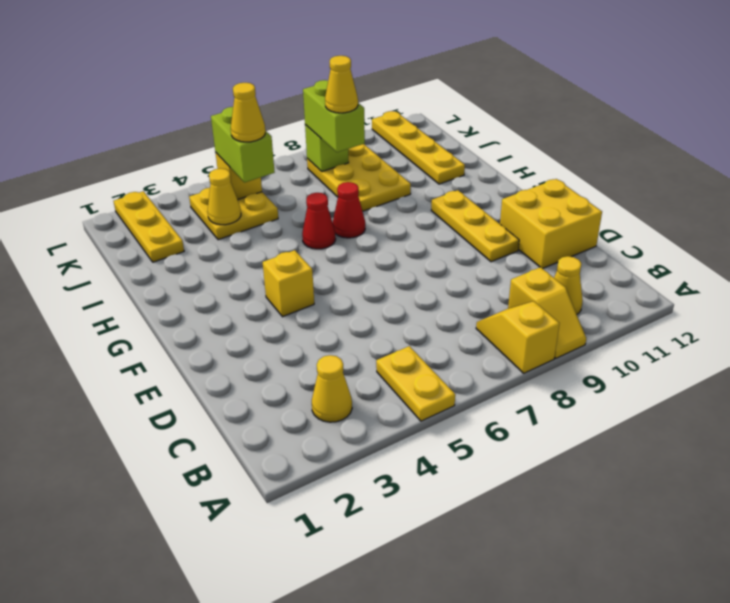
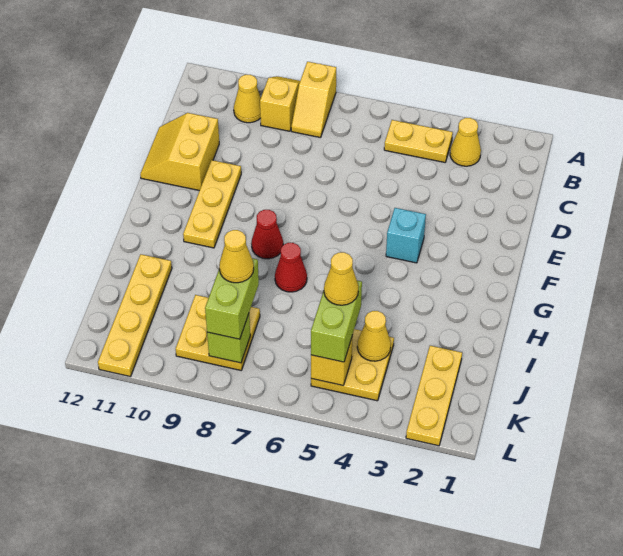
yellow plate A5:B5 level 1 -> yellow plate B4:B5 level 1
yellow brick D11:E12 level 1 -> yellow slope D11:E12 level 1 top 11
yellow brick F4 level 1 -> cyan brick F4 level 1
red cone H6 level 1 -> red cone G8 level 1
yellow plate I8:K9 level 1 -> yellow plate J8:K9 level 1

